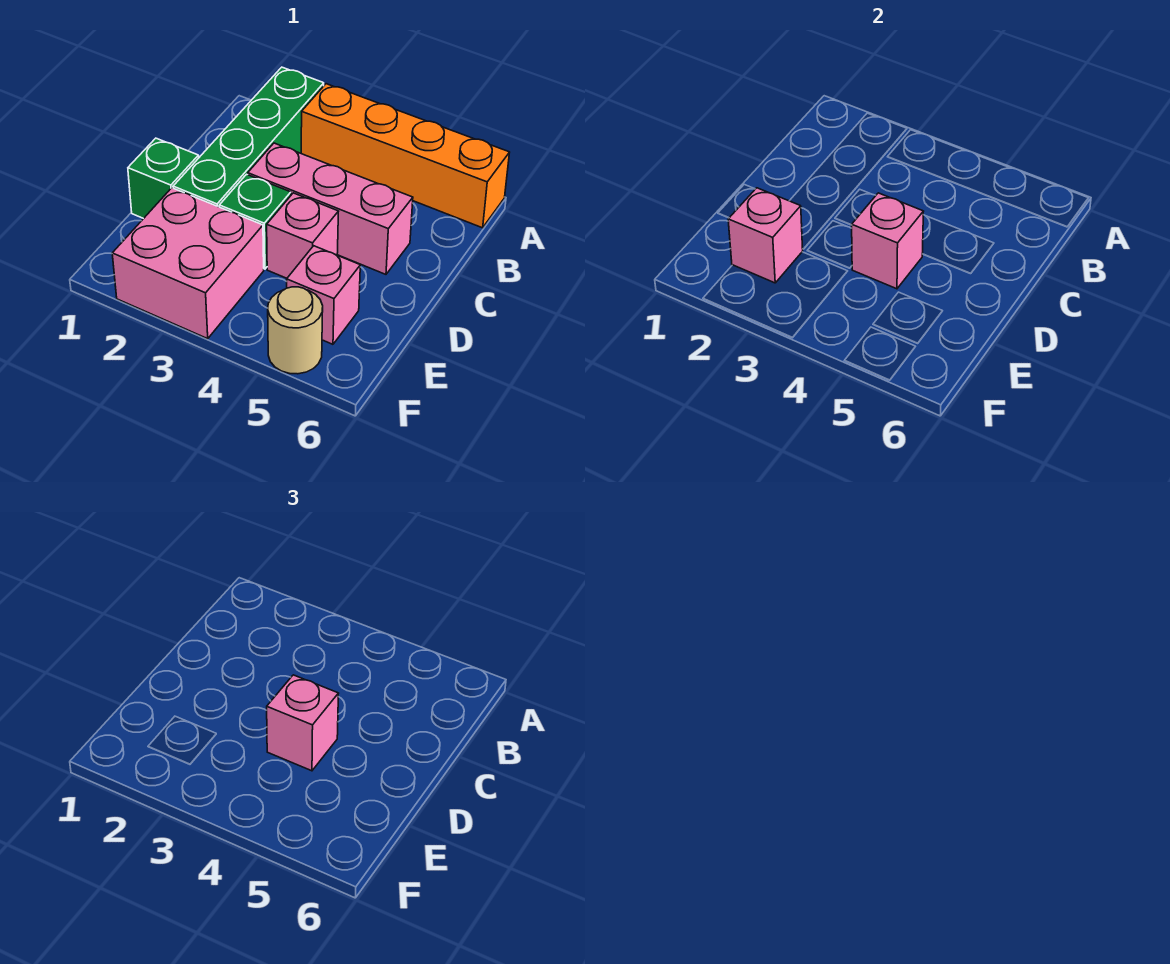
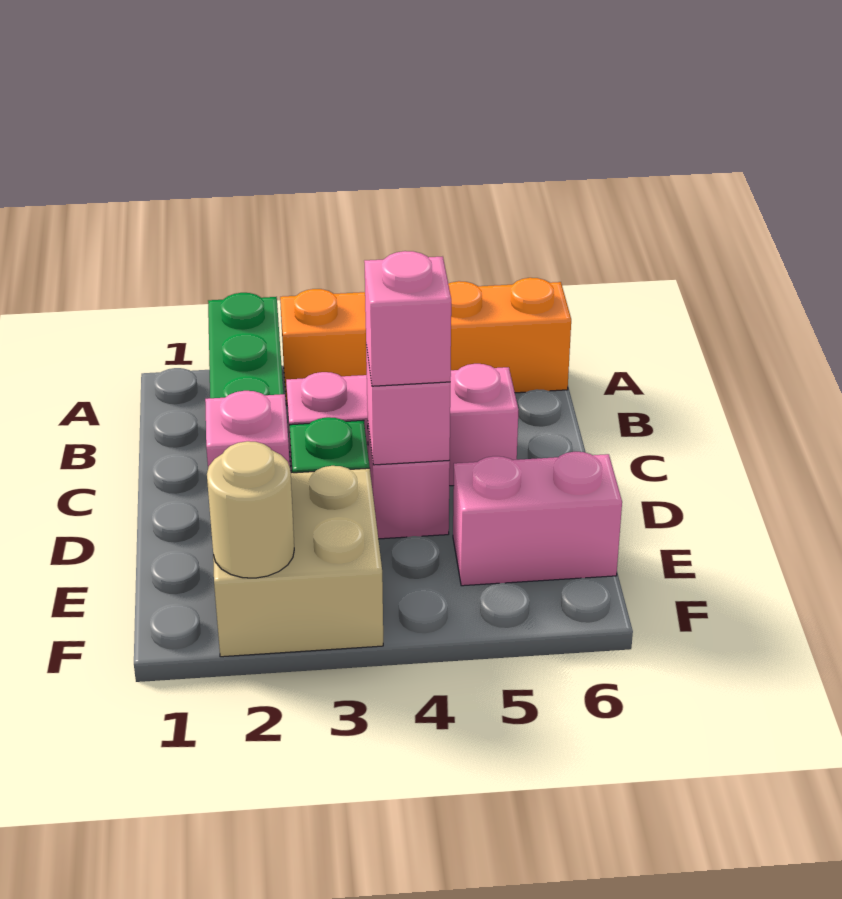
green brick D1 level 1 -> none
pink brick E2:F3 level 1 -> tan brick E2:F3 level 1
pink brick E5 level 1 -> pink brick E5:E6 level 1
tan round brick F5 level 1 -> tan round brick F2 level 2

